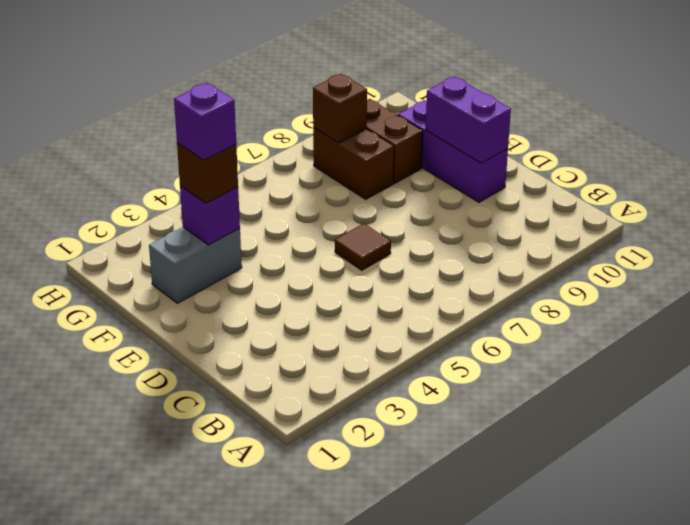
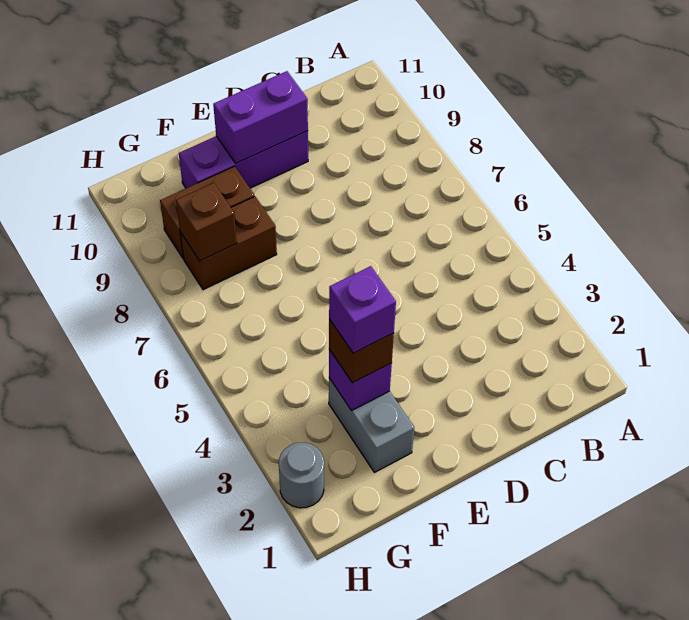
brown tile D6 level 1 -> none
none -> grey round brick H2 level 1

